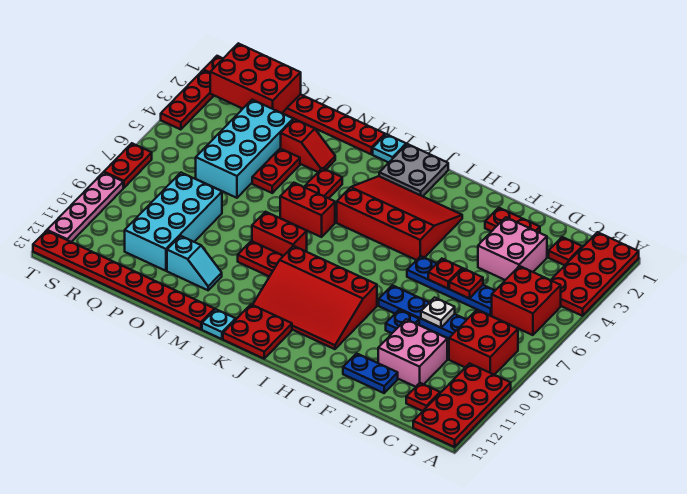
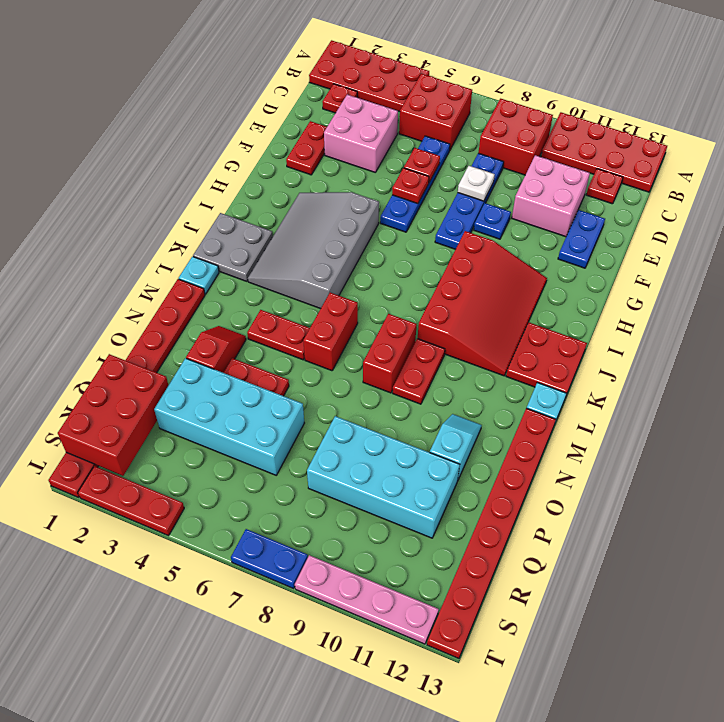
red slope H3:K5 level 1 top 5 -> grey slope H3:K5 level 1 top 5
red plate T7:T8 level 1 -> blue plate T7:T8 level 1

